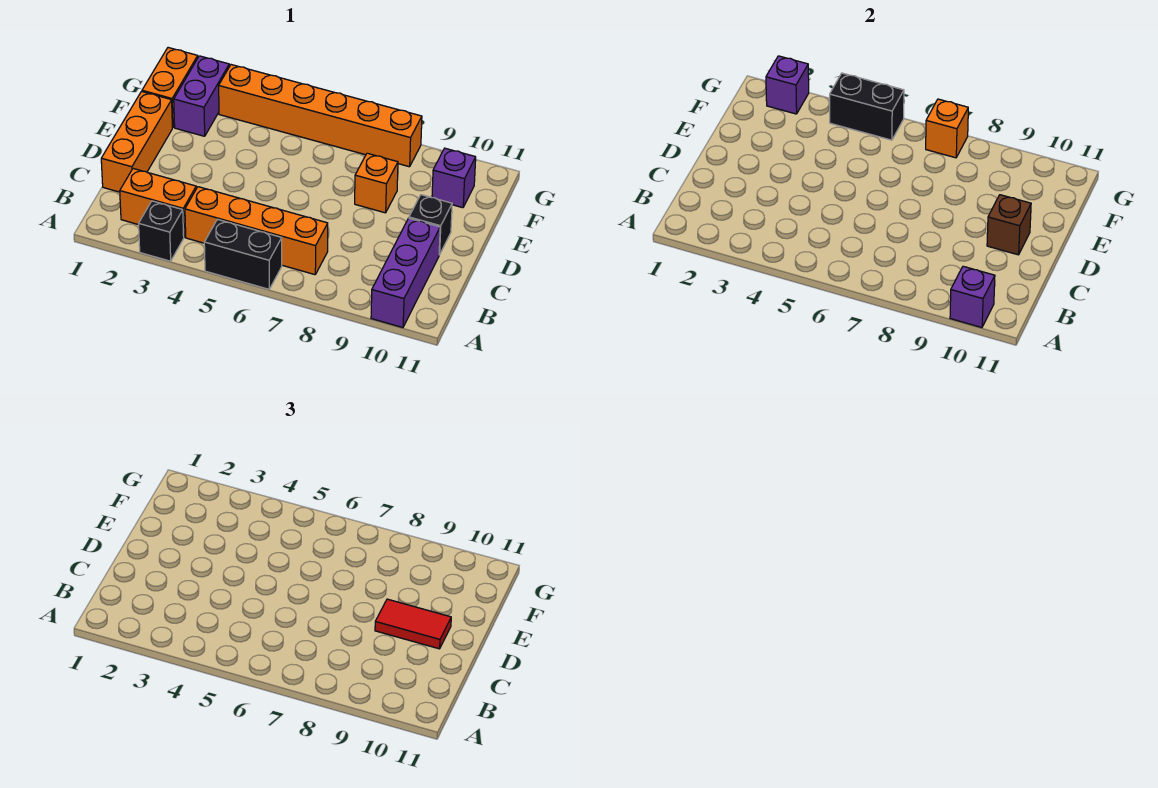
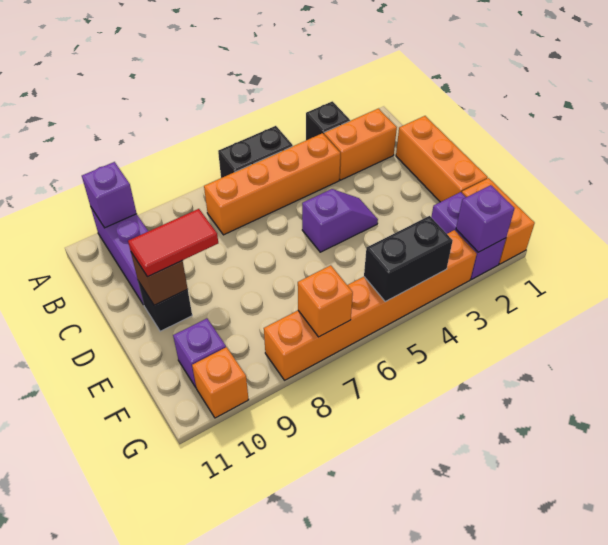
none -> purple slope D4:D5 level 1 top 5
orange brick E8 level 1 -> orange brick G10 level 1

